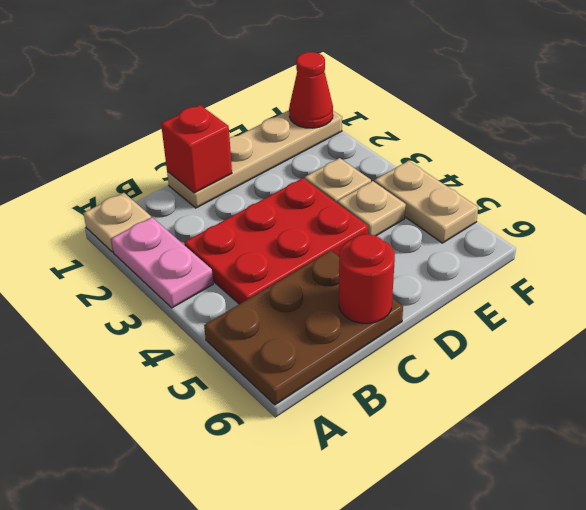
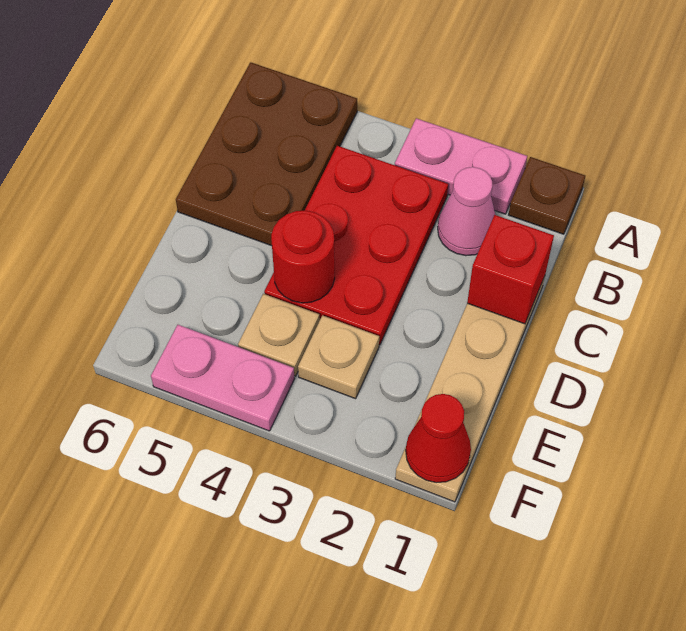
tan plate A1 level 1 -> brown plate A1 level 1
none -> pink cone B2 level 1
red round brick C6 level 2 -> red round brick D4 level 2
tan plate F4:F5 level 1 -> pink plate F4:F5 level 1

